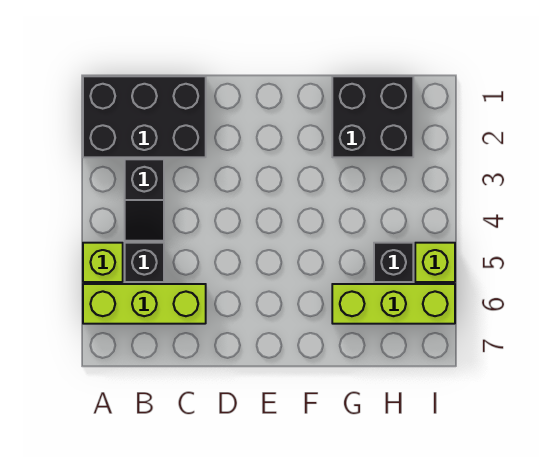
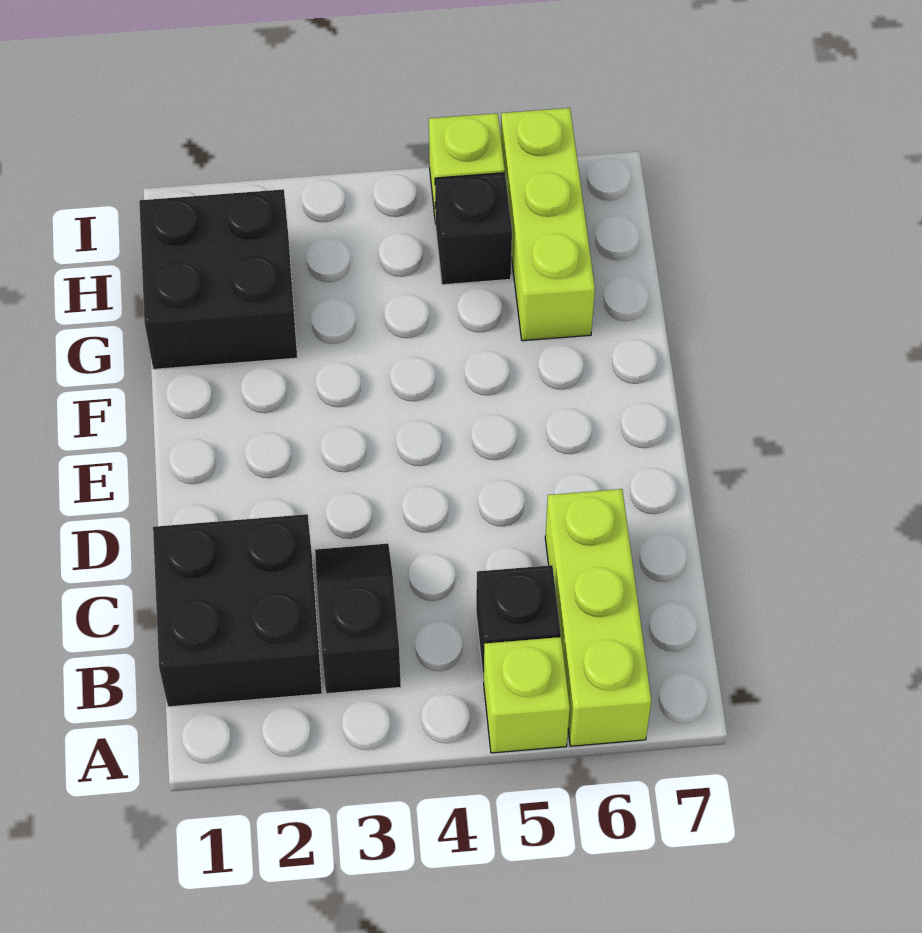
black brick A1:C2 level 1 -> black brick B1:C2 level 1
black slope B3:B4 level 1 top 3 -> black slope B3:C3 level 1 top B

